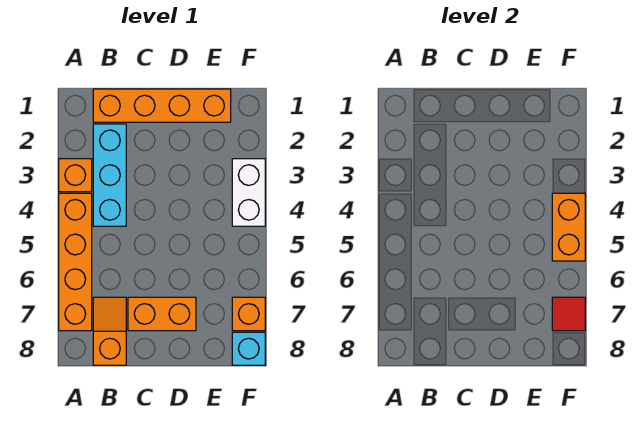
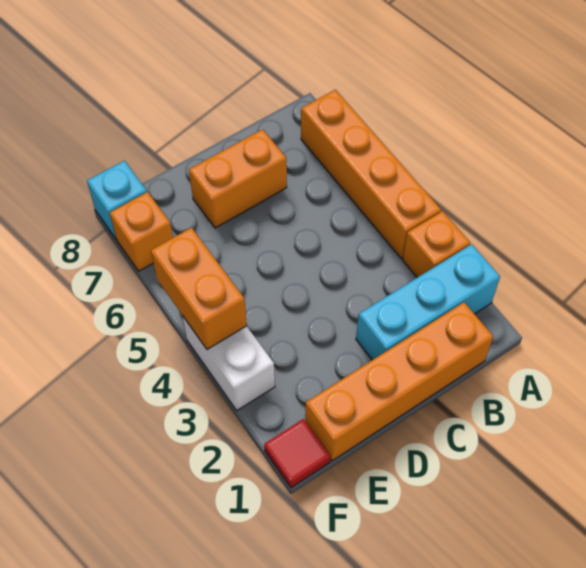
cyan brick B2:B4 level 1 -> cyan brick A2:C2 level 1
orange slope B7:B8 level 1 top 8 -> none
red tile F7 level 2 -> red tile F1 level 1

